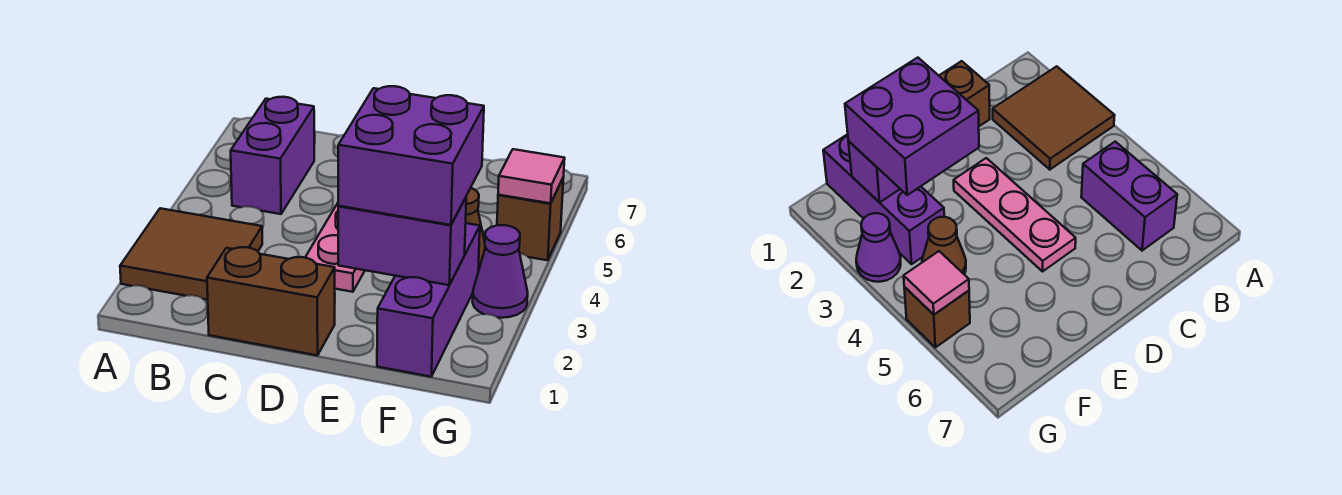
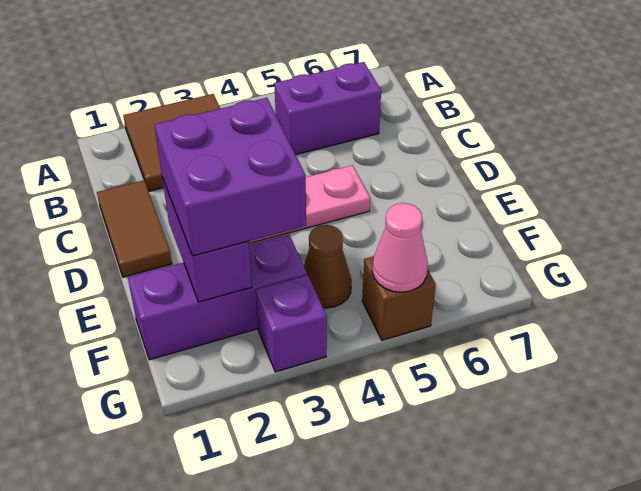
brown brick C1:D1 level 1 -> brown tile C1:D1 level 1
purple cone G3 level 1 -> purple brick G3 level 1
pink tile G5 level 2 -> pink cone G5 level 2

